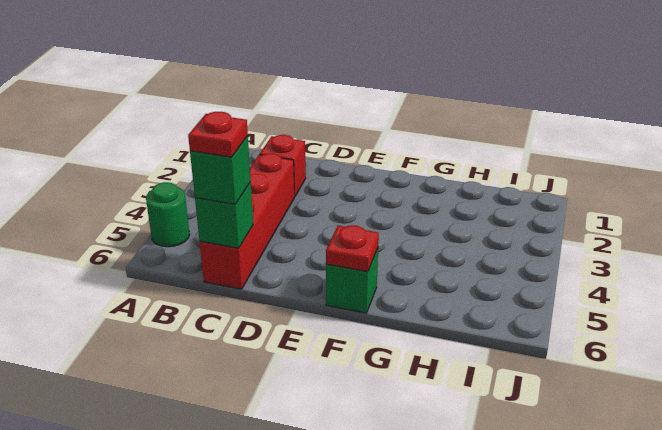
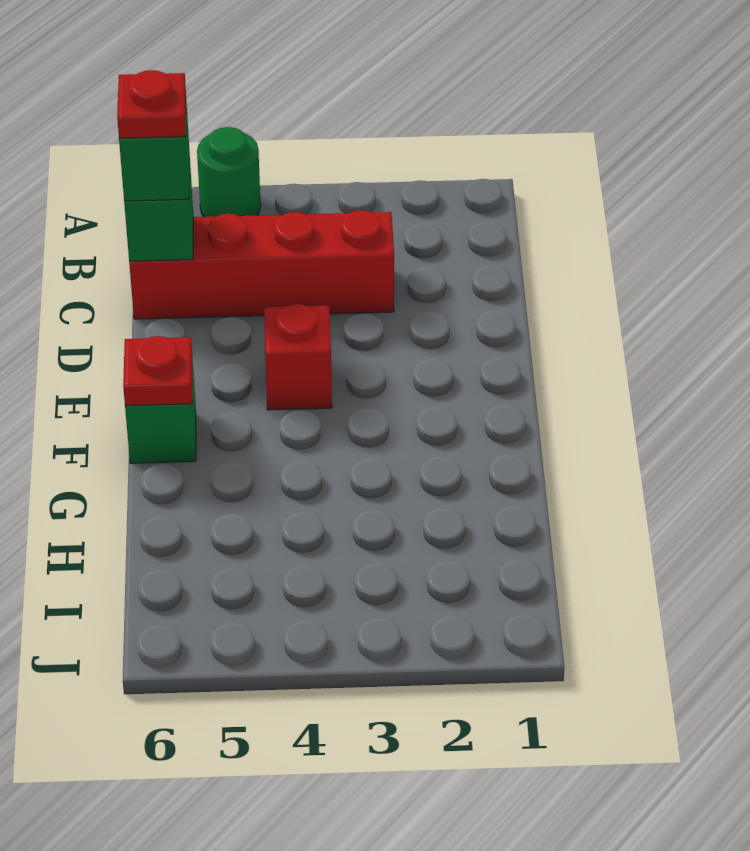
red brick C2 level 1 -> red brick E4 level 1

